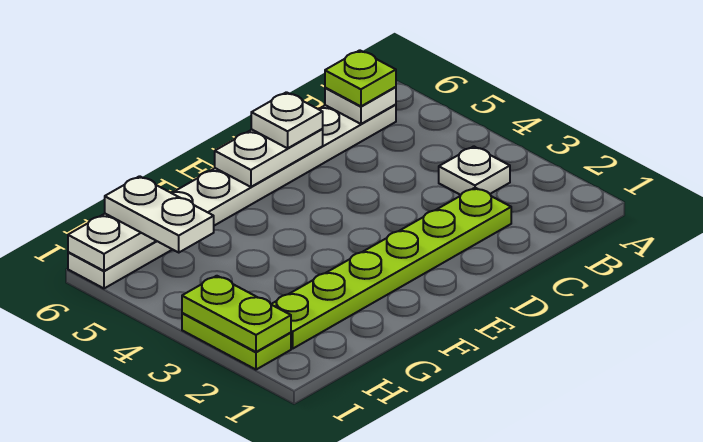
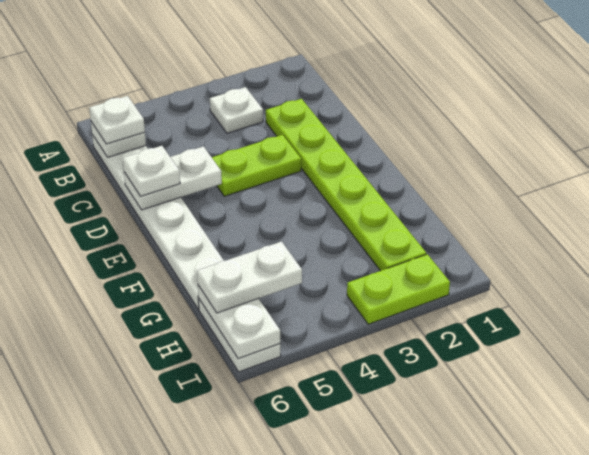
lime plate B6 level 3 -> white plate B6 level 3
white plate D6:E6 level 2 -> white plate D5:D6 level 2
lime plate I2:I3 level 2 -> lime plate D3:D4 level 1

